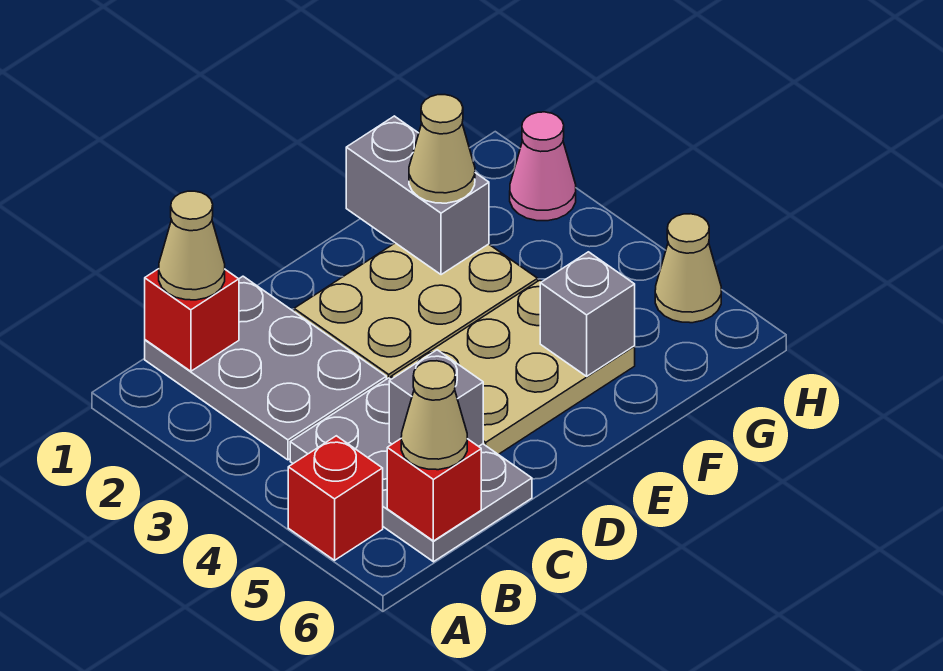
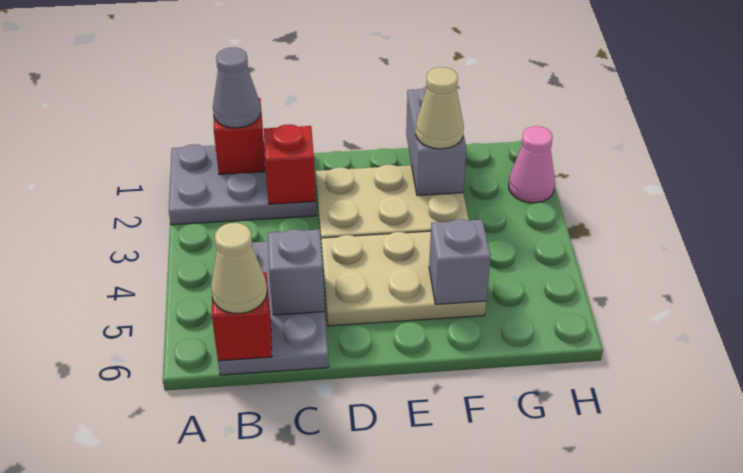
red brick A5 level 1 -> red brick C2 level 2
grey plate B1:C3 level 1 -> grey plate A1:C2 level 1
tan cone B1 level 3 -> grey cone B1 level 3
tan cone H5 level 1 -> none

